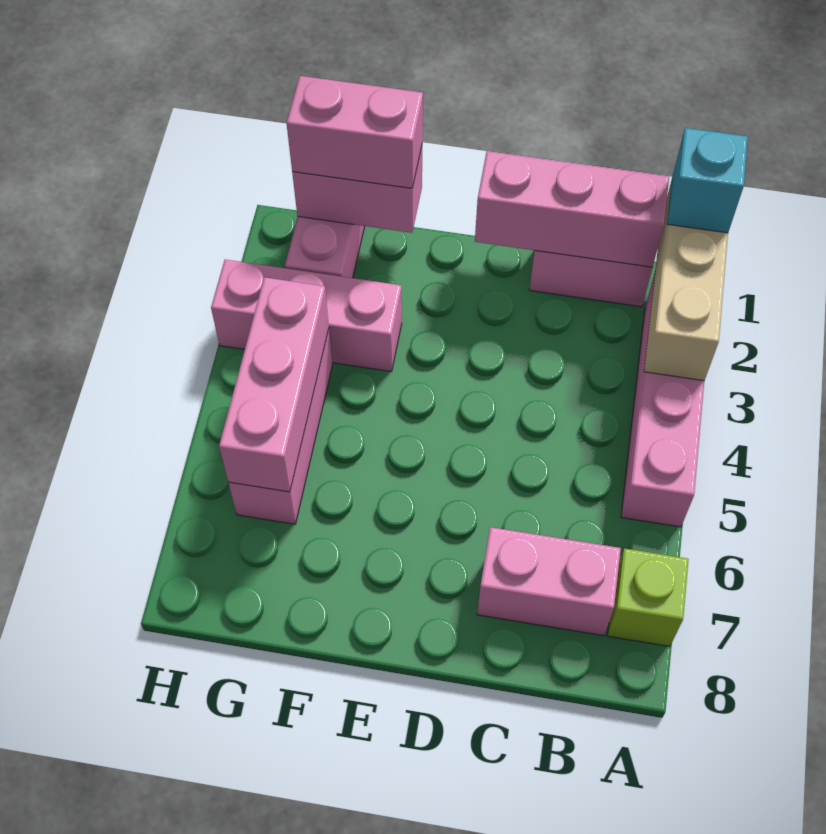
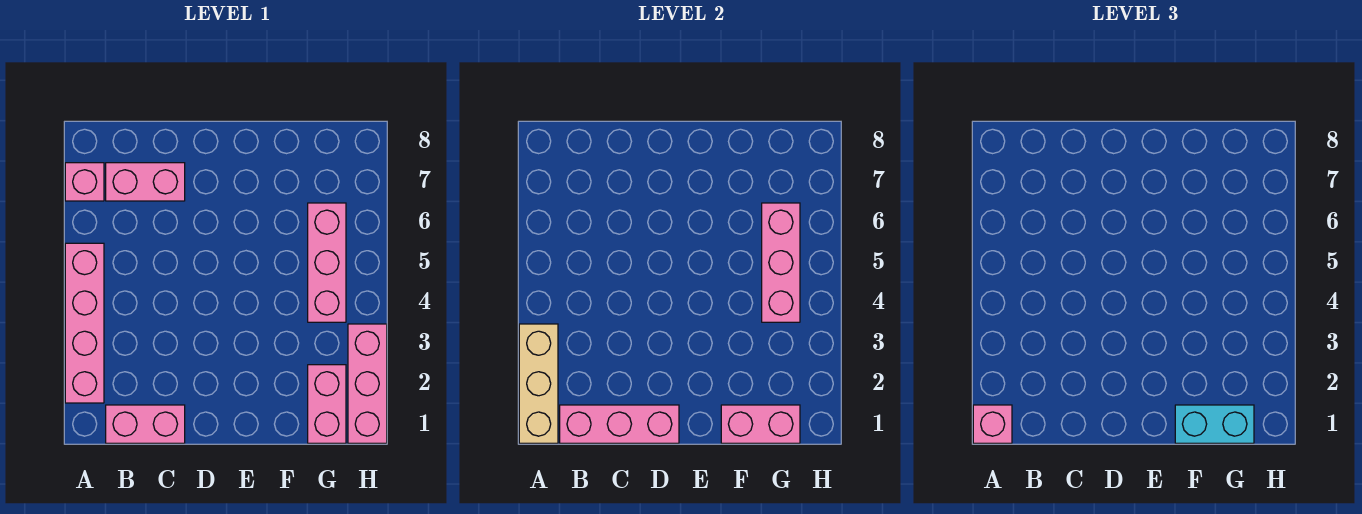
cyan brick A1 level 3 -> pink brick A1 level 3
lime brick A7 level 1 -> pink brick A7 level 1
pink brick F1:G1 level 3 -> cyan brick F1:G1 level 3
pink brick F3:H3 level 1 -> pink brick H1:H3 level 1

